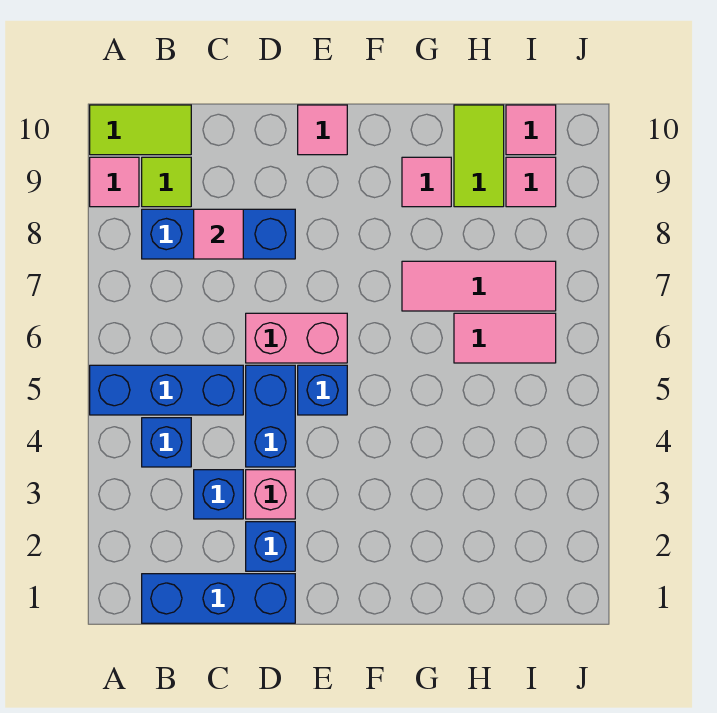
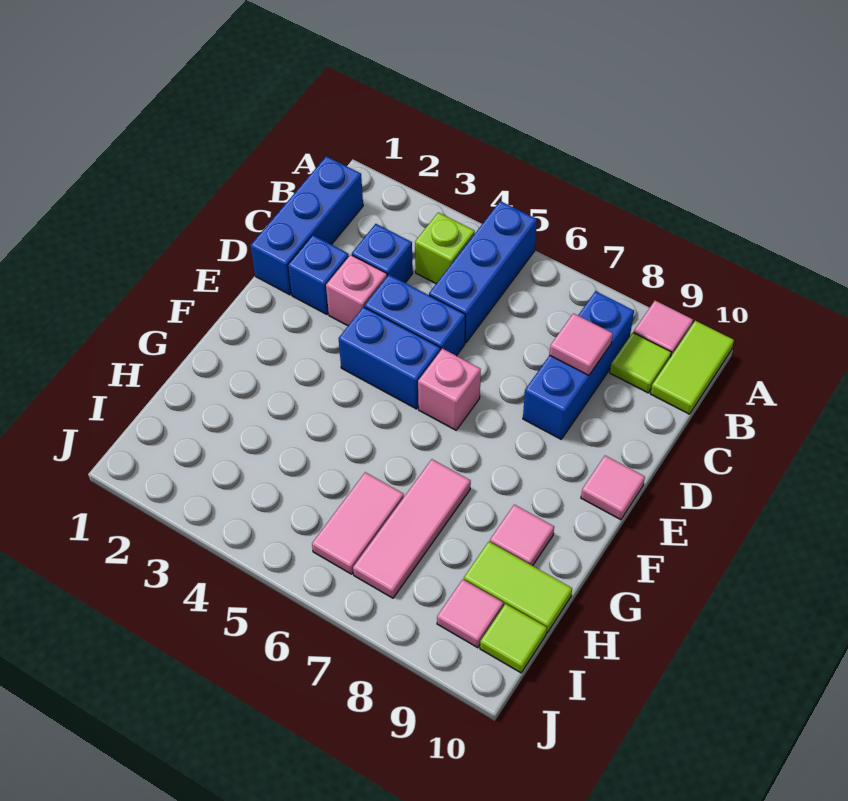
blue brick B4 level 1 -> lime brick B4 level 1
pink brick D6:E6 level 1 -> pink brick E6 level 1
blue brick E5 level 1 -> blue brick E4:E5 level 1
pink tile I10 level 1 -> lime tile I10 level 1

